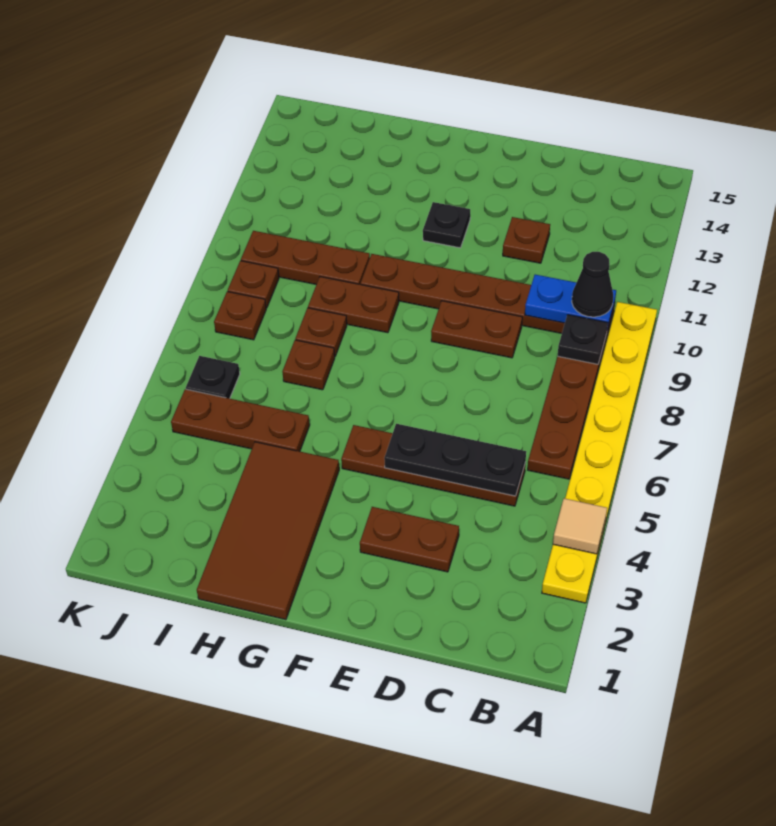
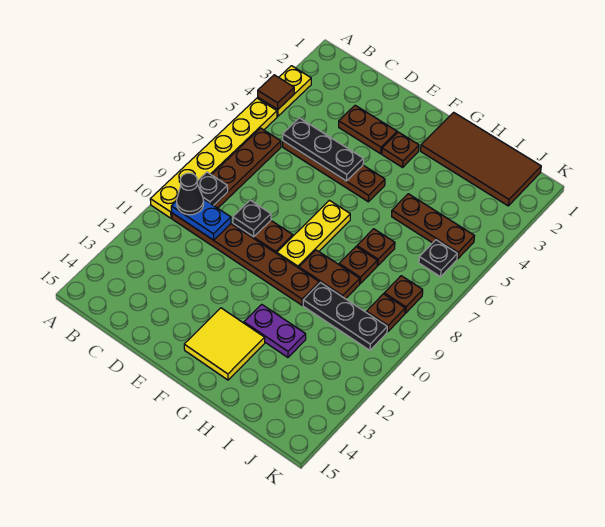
tan tile A4 level 2 -> brown tile A4 level 2
brown plate D12 level 1 -> brown plate F3 level 1
none -> yellow plate F7:F9 level 1
black plate F12 level 1 -> black plate D9 level 2
none -> yellow tile F13:G14 level 1
brown tile G1:H4 level 1 -> brown tile G1:J2 level 1
none -> purple plate G12:H12 level 1
brown plate H10:J10 level 1 -> black plate H10:J10 level 1

